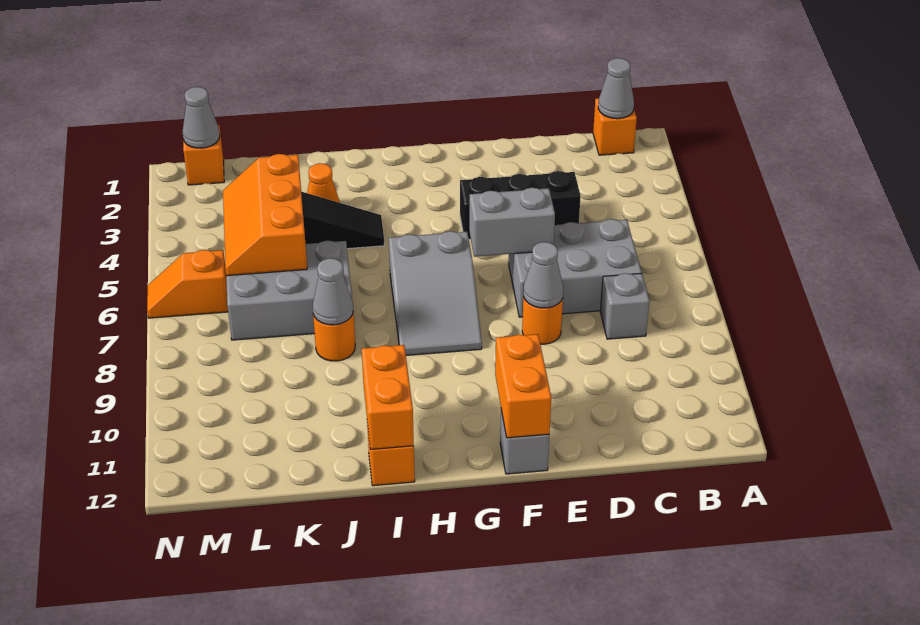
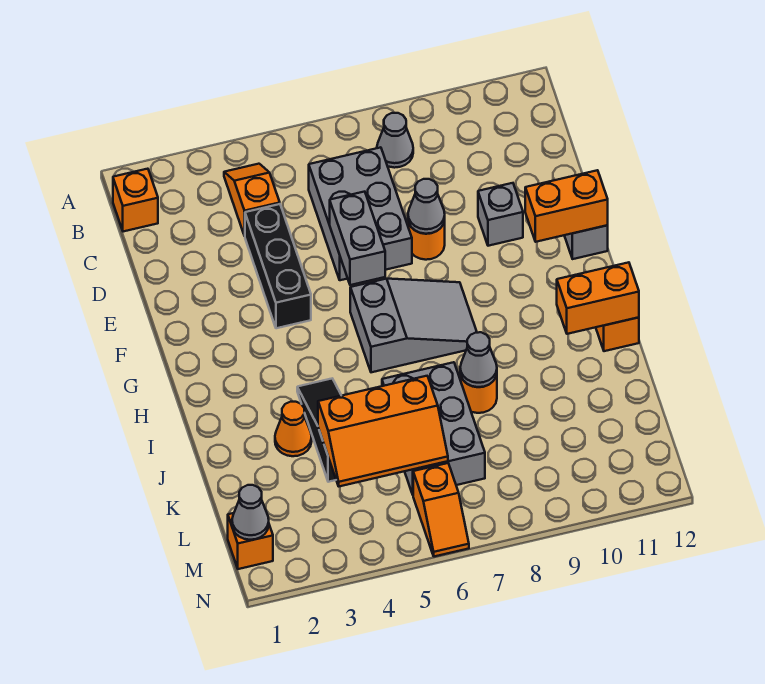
grey cone B1 level 2 -> grey cone B8 level 1
none -> orange slope B4:C4 level 1 top C
grey brick C8 level 1 -> grey brick E10 level 1

